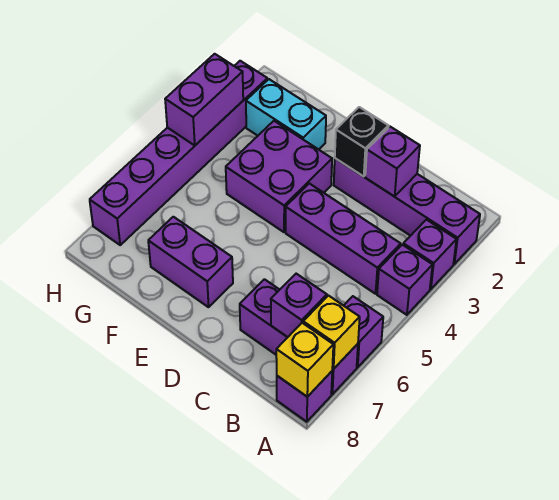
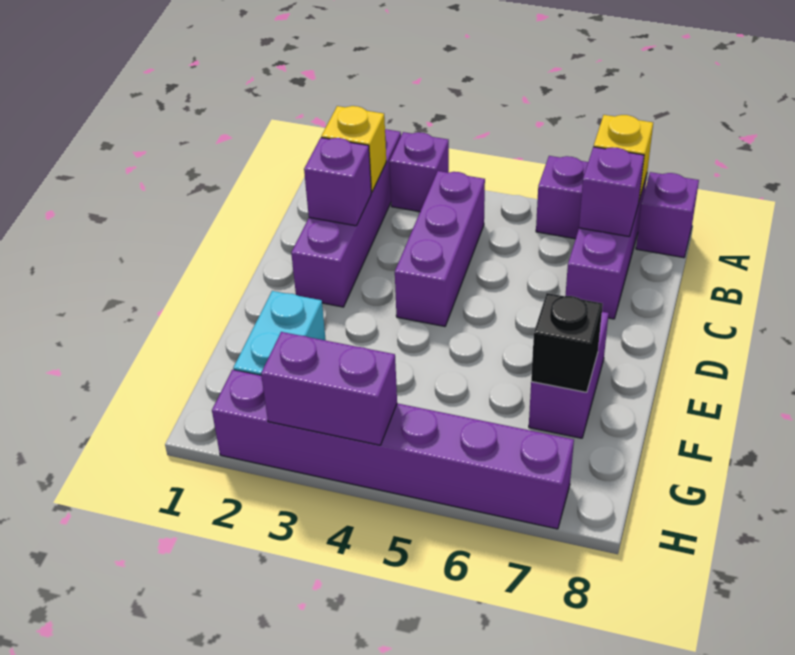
purple brick A4 level 1 -> none
yellow brick A8 level 2 -> yellow brick B2 level 2
black brick D2 level 2 -> black brick F7 level 2
purple brick E3:F4 level 1 -> none

